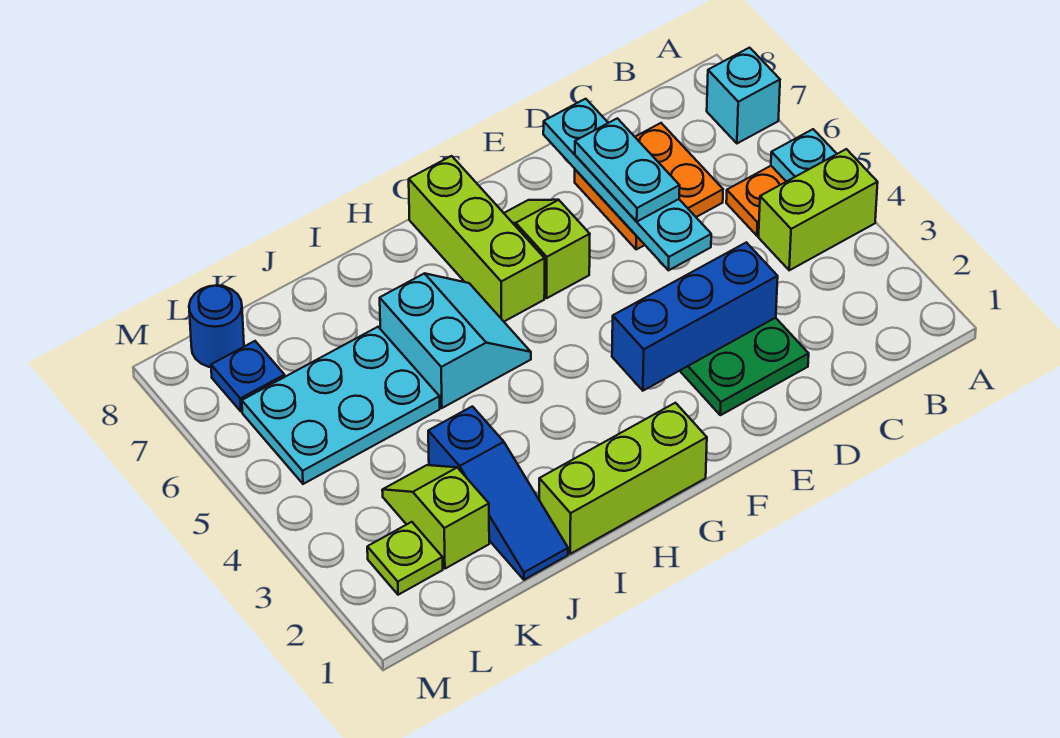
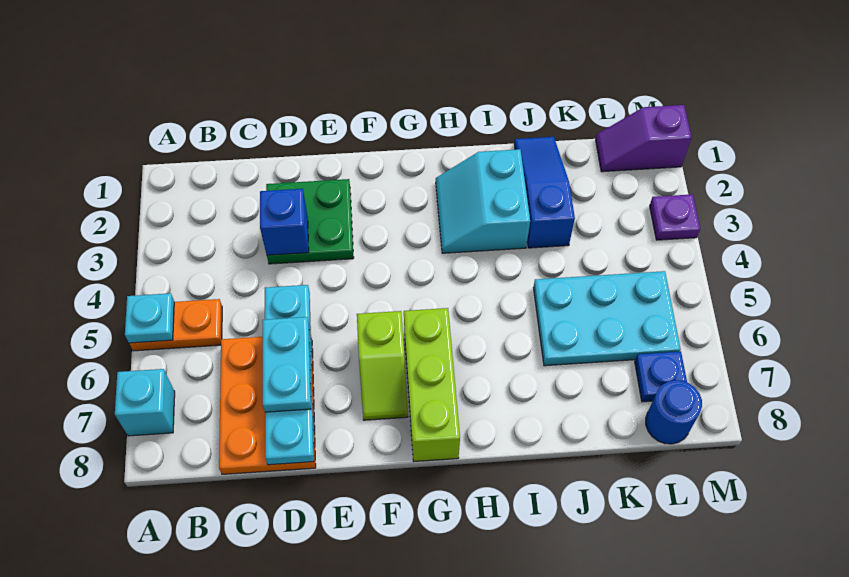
lime brick A4:B4 level 1 -> none
orange plate C6:D7 level 1 -> orange plate C6:D8 level 1
blue brick D3:F3 level 2 -> blue brick D3 level 2
lime brick G1:I1 level 1 -> none
cyan slope H5:I6 level 1 top I -> cyan slope H2:I3 level 1 top I
lime slope K2:K3 level 1 top 2 -> none
none -> purple slope L1:M1 level 1 top M
lime plate L2 level 1 -> none
none -> purple plate M3 level 1

